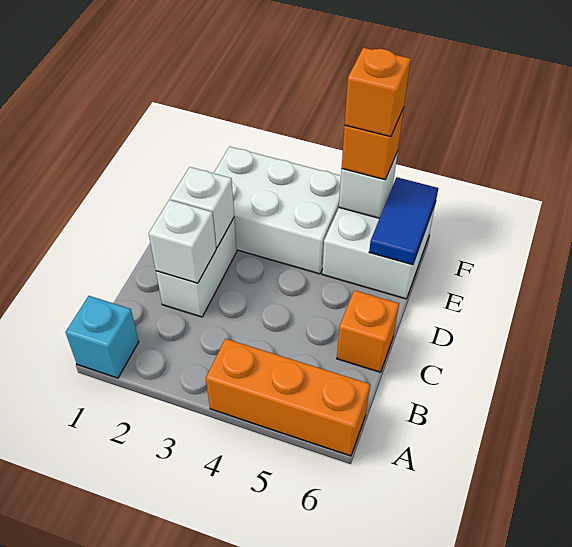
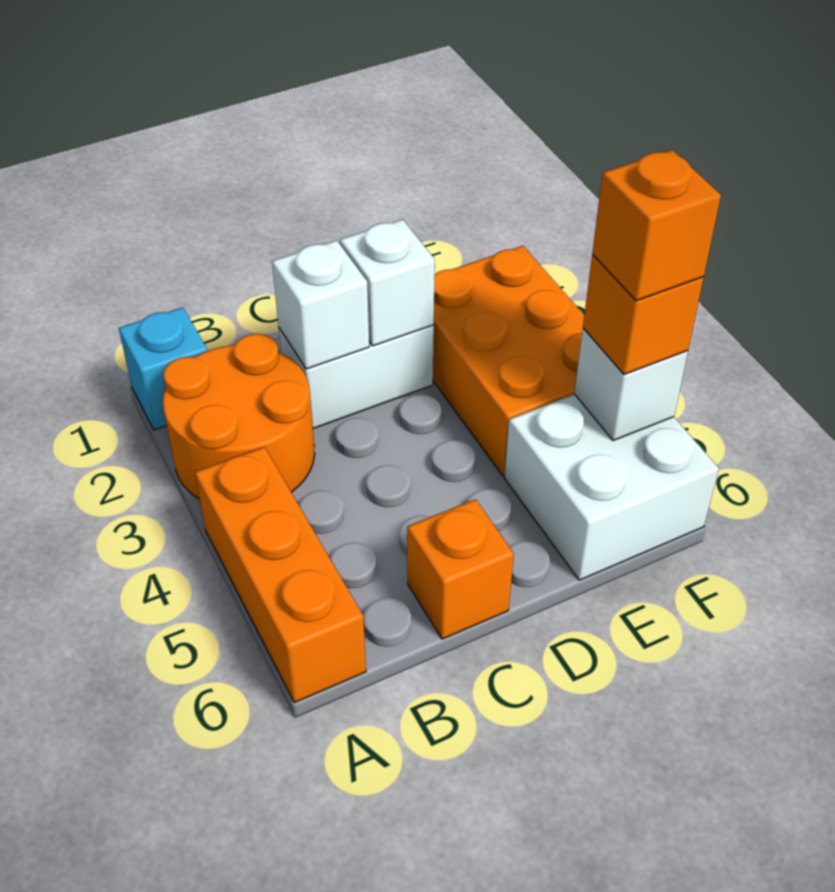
none -> orange round brick A2:B3 level 1
white brick E2:F4 level 1 -> orange brick E2:F4 level 1
blue tile E6:F6 level 2 -> none

